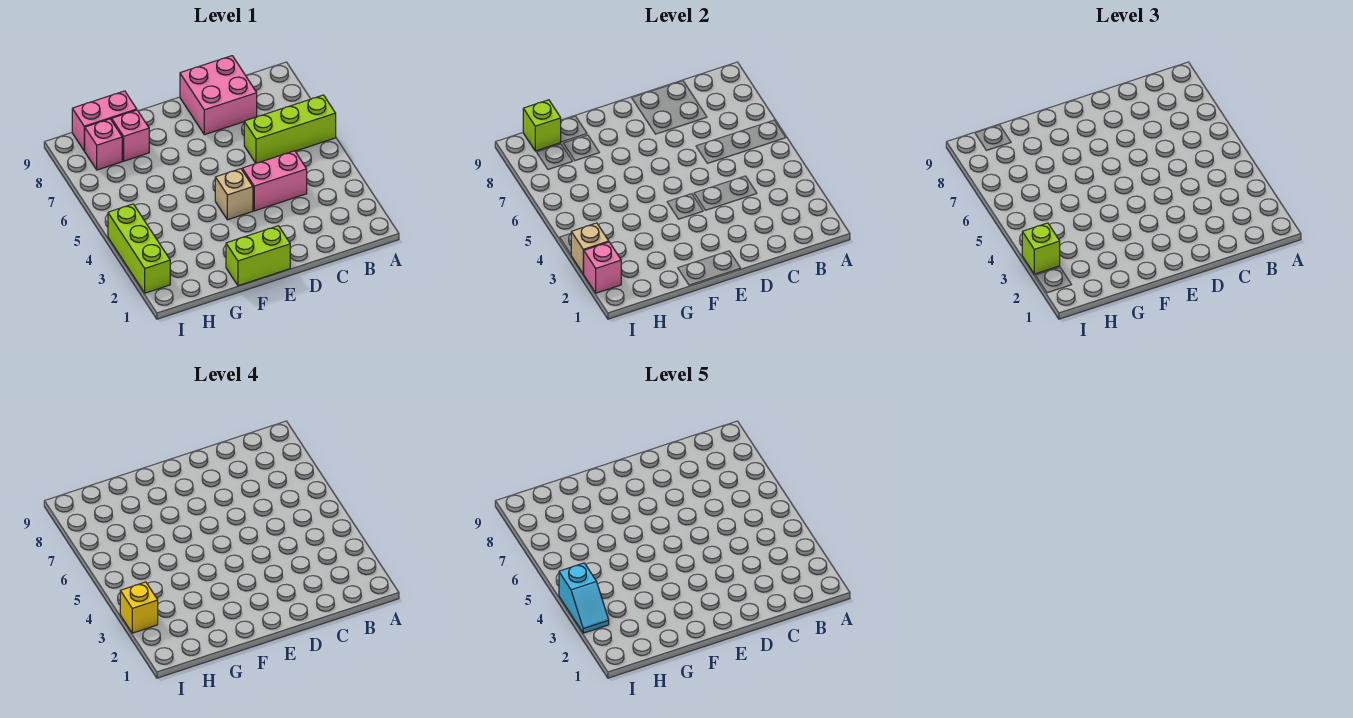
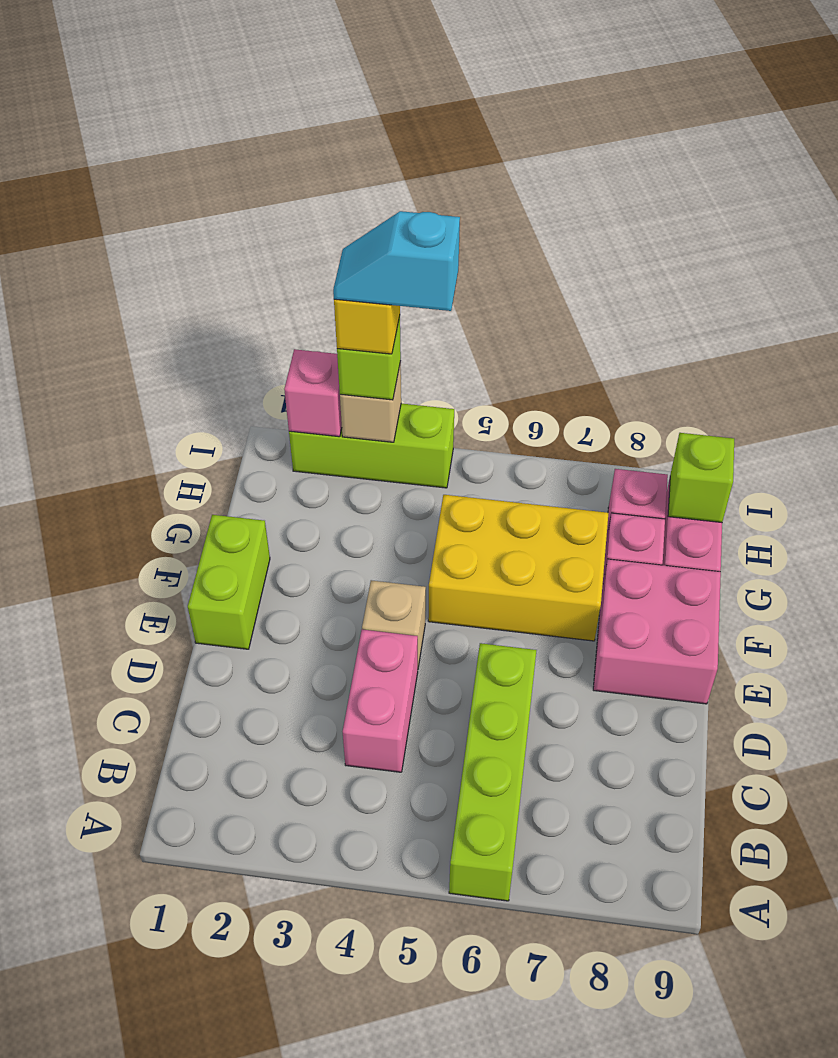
lime brick A6:C6 level 1 -> lime brick A6:D6 level 1
pink brick C8:D9 level 1 -> pink brick E8:F9 level 1
none -> yellow brick F5:G7 level 1

